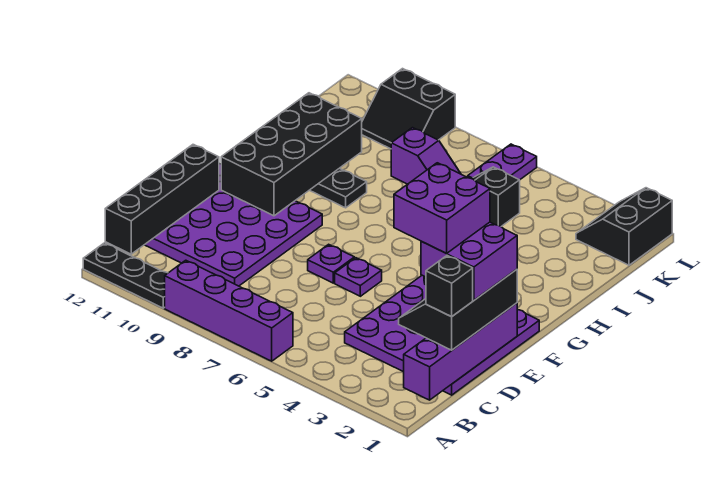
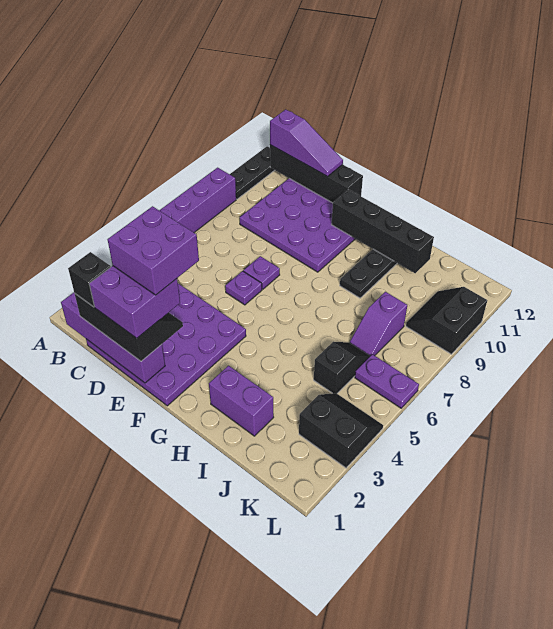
none -> purple slope B12:D12 level 3 top B
black brick F10:I11 level 2 -> black brick F11:I11 level 2
none -> purple brick H2:I2 level 1
black slope K1:L2 level 1 top 1 -> black slope K3:L4 level 1 top 3

